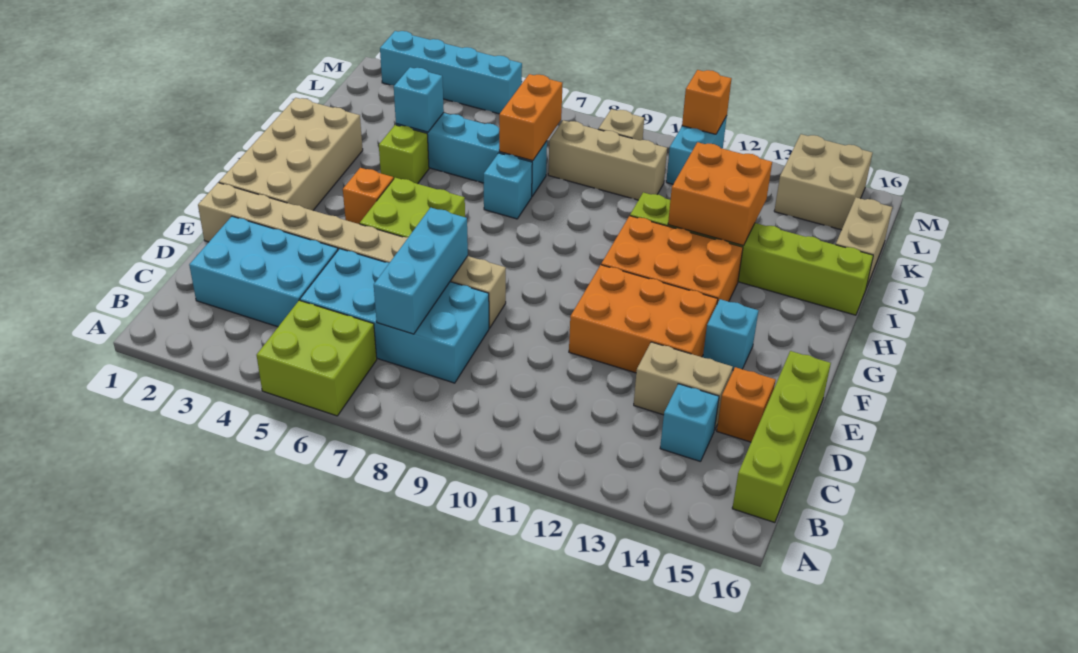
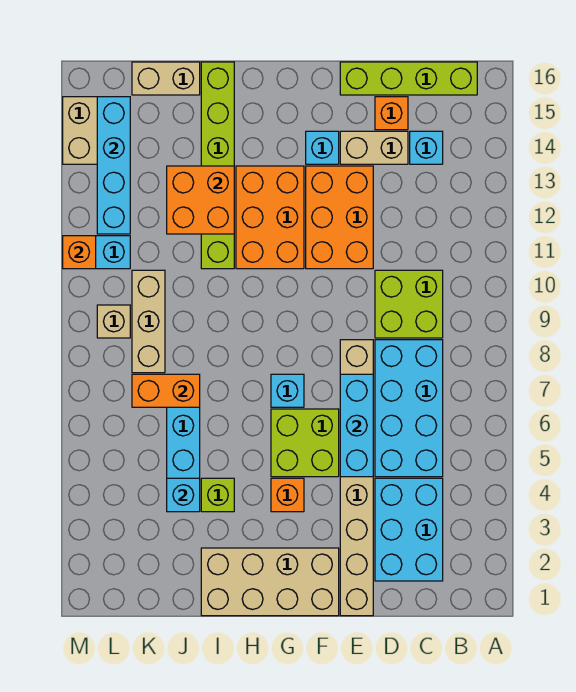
lime brick A5:B6 level 1 -> lime brick C9:D10 level 1
cyan brick C7:E7 level 2 -> cyan brick E5:E7 level 2
tan brick D13:D14 level 1 -> tan brick D14:E14 level 1
cyan brick I7 level 1 -> cyan brick G7 level 1
cyan brick M2:M5 level 1 -> cyan brick L12:L15 level 2

